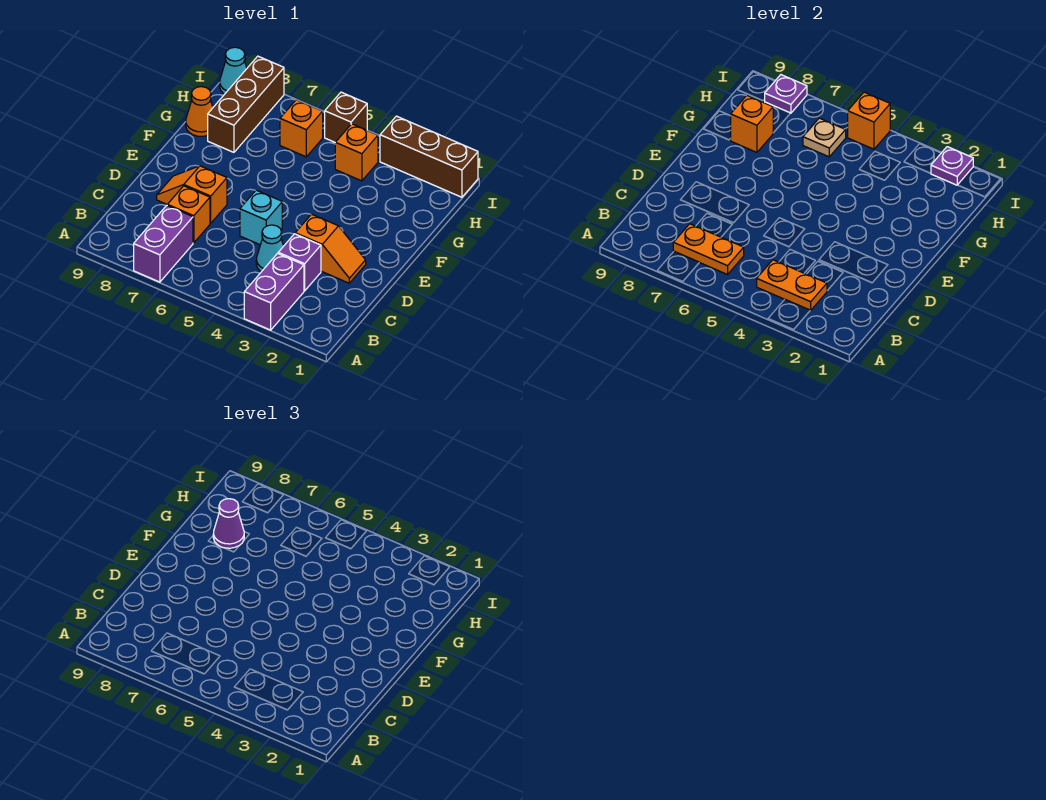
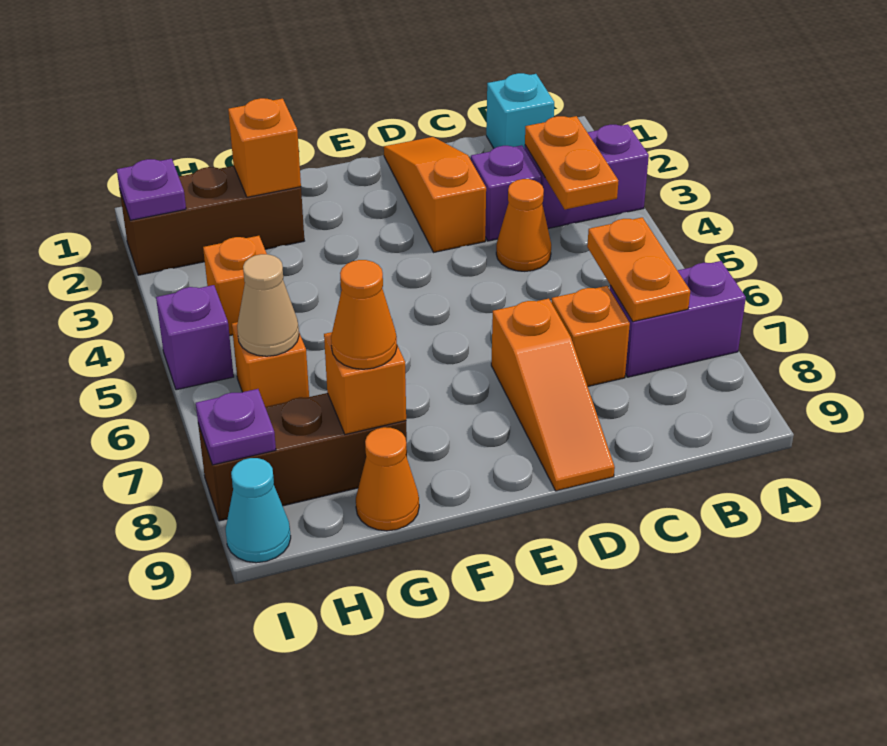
cyan cone C4 level 1 -> orange cone C4 level 1
orange slope D2:D3 level 1 top 3 -> orange slope D1:D3 level 1 top 3
cyan brick D5 level 1 -> cyan brick B1 level 1
orange slope D7:D8 level 1 top 7 -> orange slope D7:D9 level 1 top 7
purple cone G8 level 3 -> orange cone G8 level 3
tan plate H6 level 2 -> tan cone H6 level 2
brown brick I1:I3 level 1 -> brown brick G2:I2 level 1
brown brick I5 level 1 -> purple brick I5 level 1
orange brick I5 level 2 -> orange brick G2 level 2

